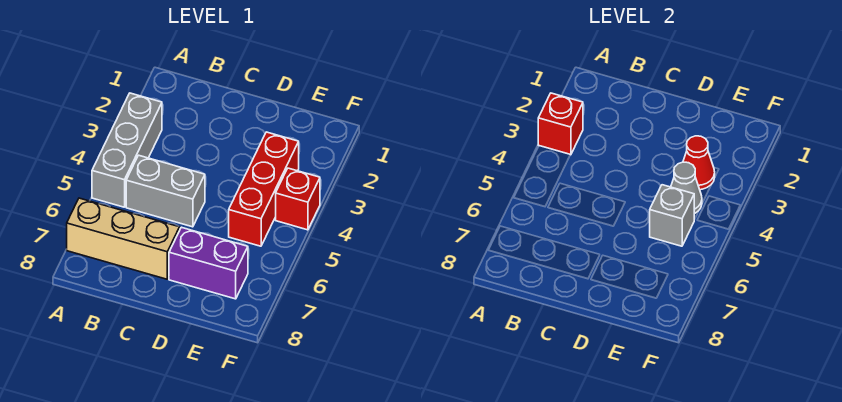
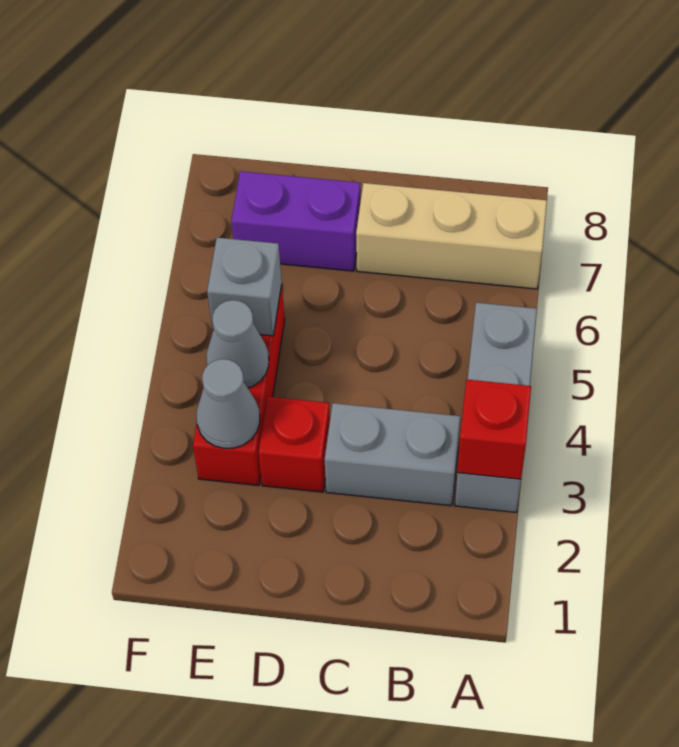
grey brick B5:C5 level 1 -> grey brick B3:C3 level 1
red cone E3 level 2 -> grey cone E3 level 2
red brick F4 level 1 -> red brick D3 level 1

